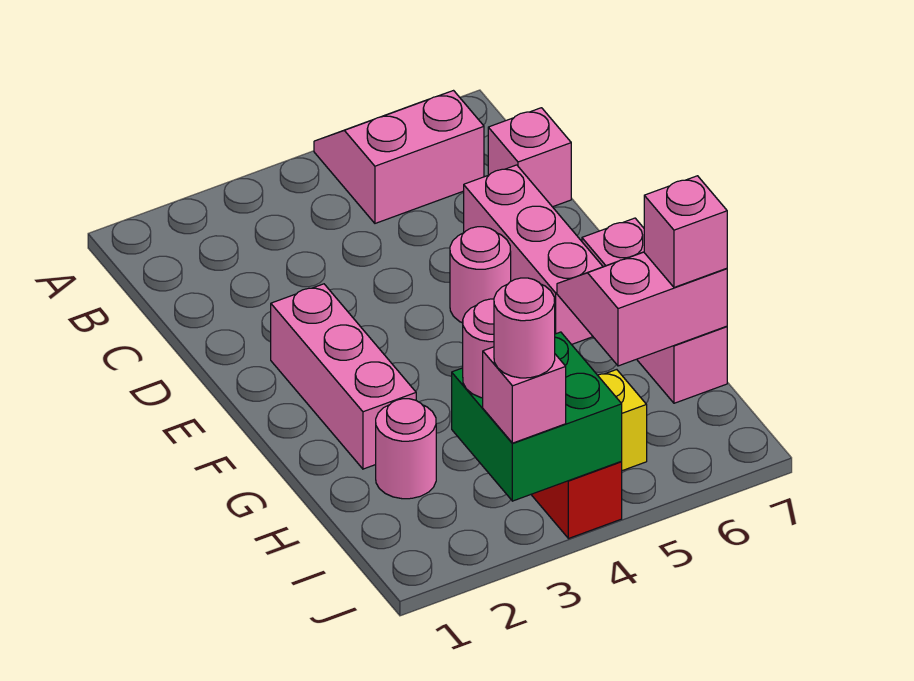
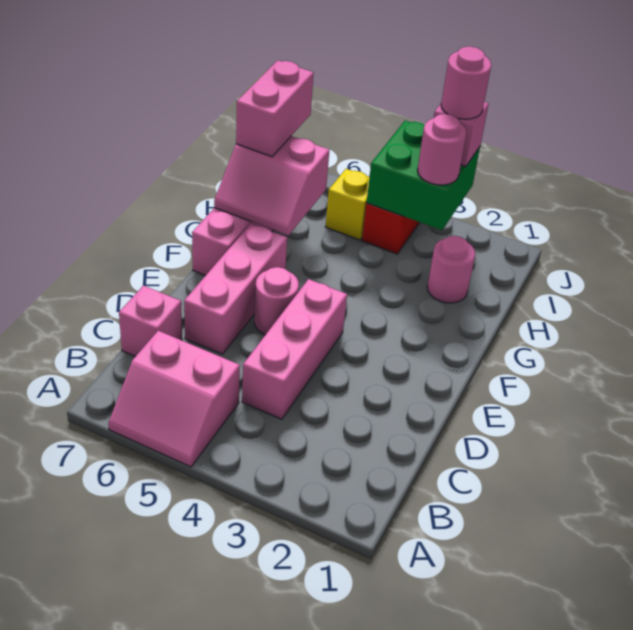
pink brick E2:G2 level 1 -> pink brick C4:E4 level 1
pink brick H7 level 3 -> pink brick H7:I7 level 3

